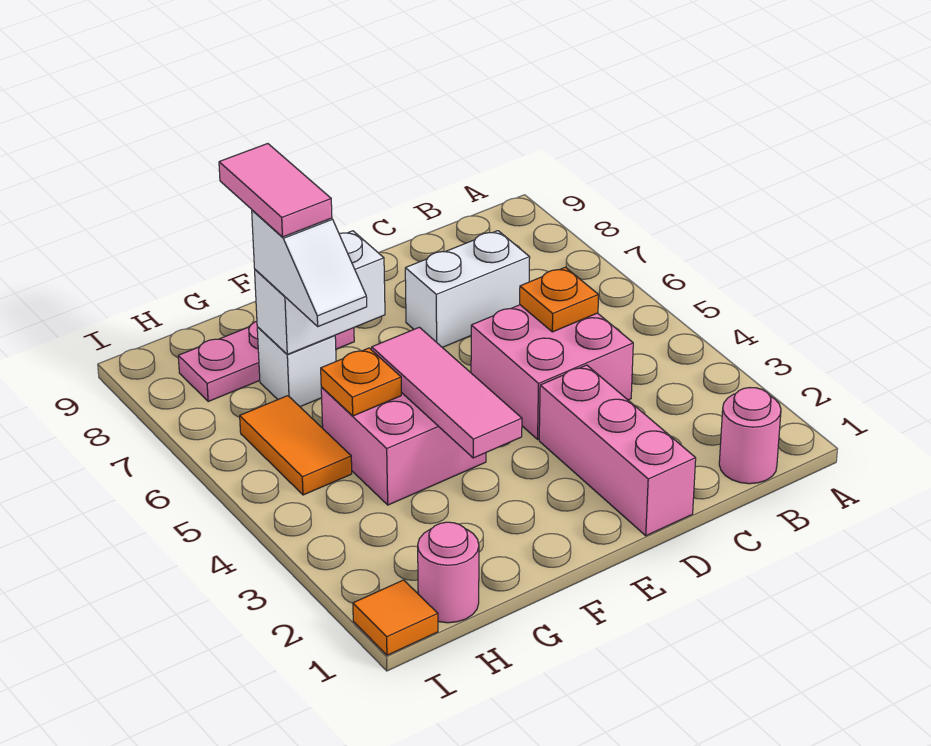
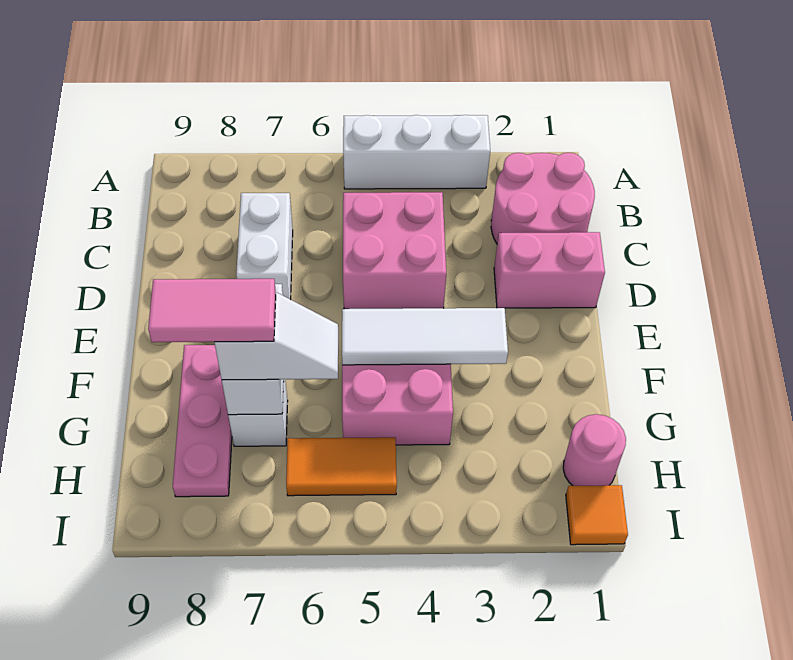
none -> white brick A3:A5 level 1
pink round brick B1 level 1 -> pink round brick B1:C2 level 1
orange plate C5 level 2 -> none
pink brick D1:D3 level 1 -> pink brick D1:D2 level 1
pink tile F3:F5 level 2 -> white tile F3:F5 level 2
orange plate G5 level 2 -> none

